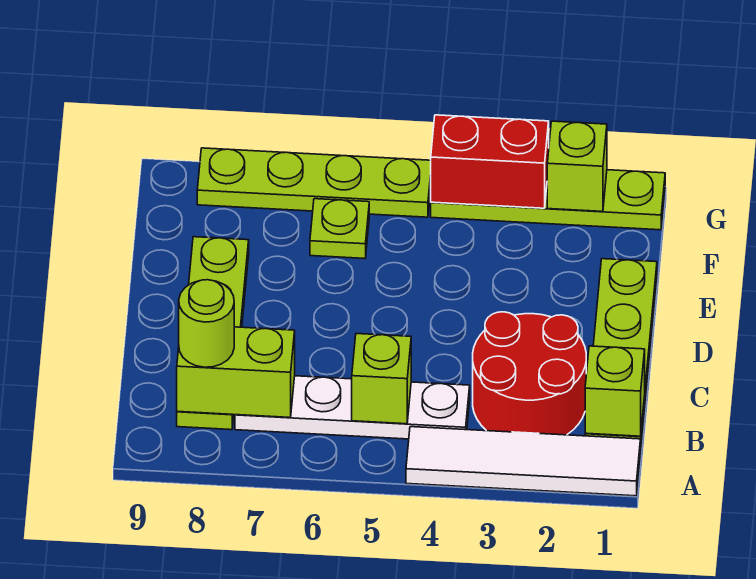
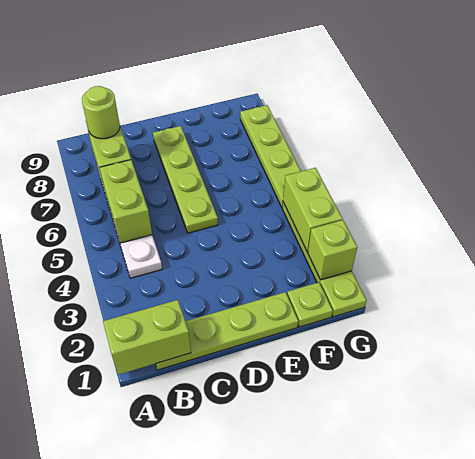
white tile A1:A4 level 1 -> none
lime brick B1 level 2 -> lime brick A1:B1 level 2
red round brick B2:C3 level 1 -> none
lime brick B5 level 2 -> lime brick B5:B6 level 2
lime plate B8:E8 level 1 -> lime plate D5:D8 level 1
lime plate F6 level 1 -> lime plate F1 level 1
red brick G3:G4 level 2 -> lime brick G3:G4 level 2

